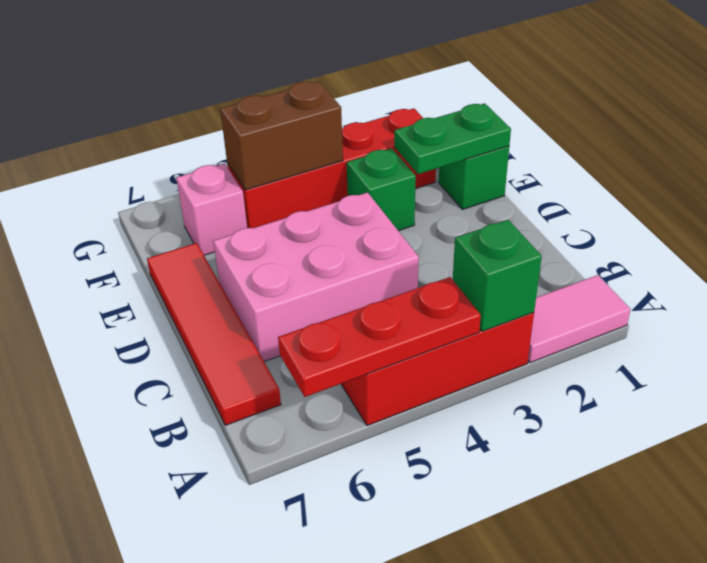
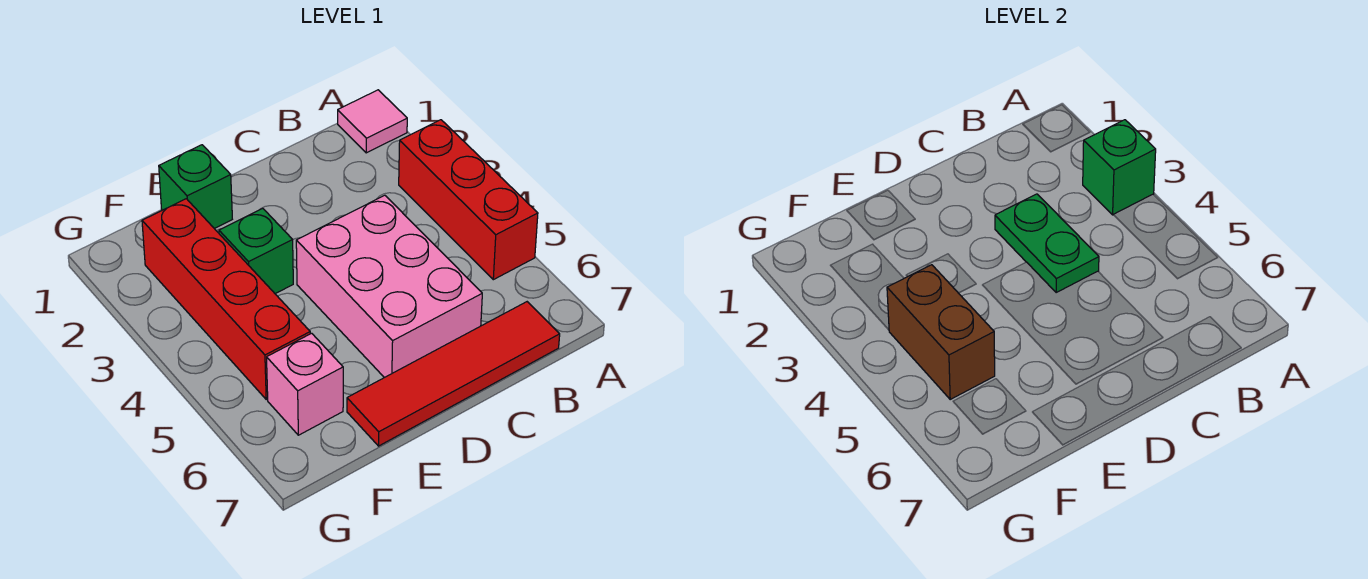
pink tile A1:A2 level 1 -> pink tile A1 level 1
red plate A4:A6 level 2 -> none
green plate E1:E2 level 2 -> green plate C3:C4 level 2

